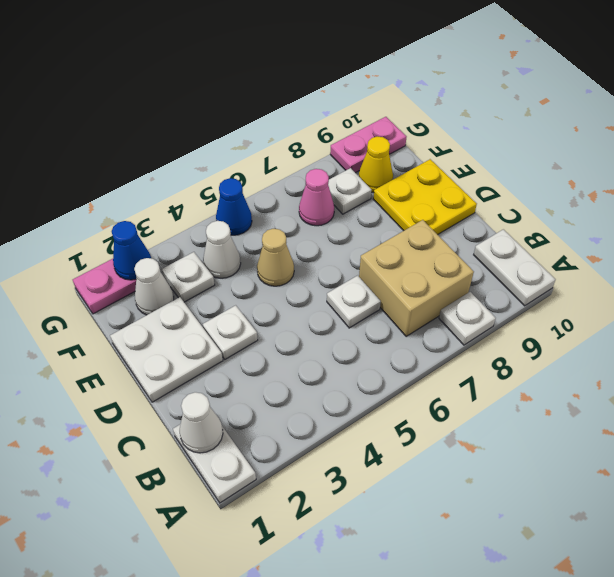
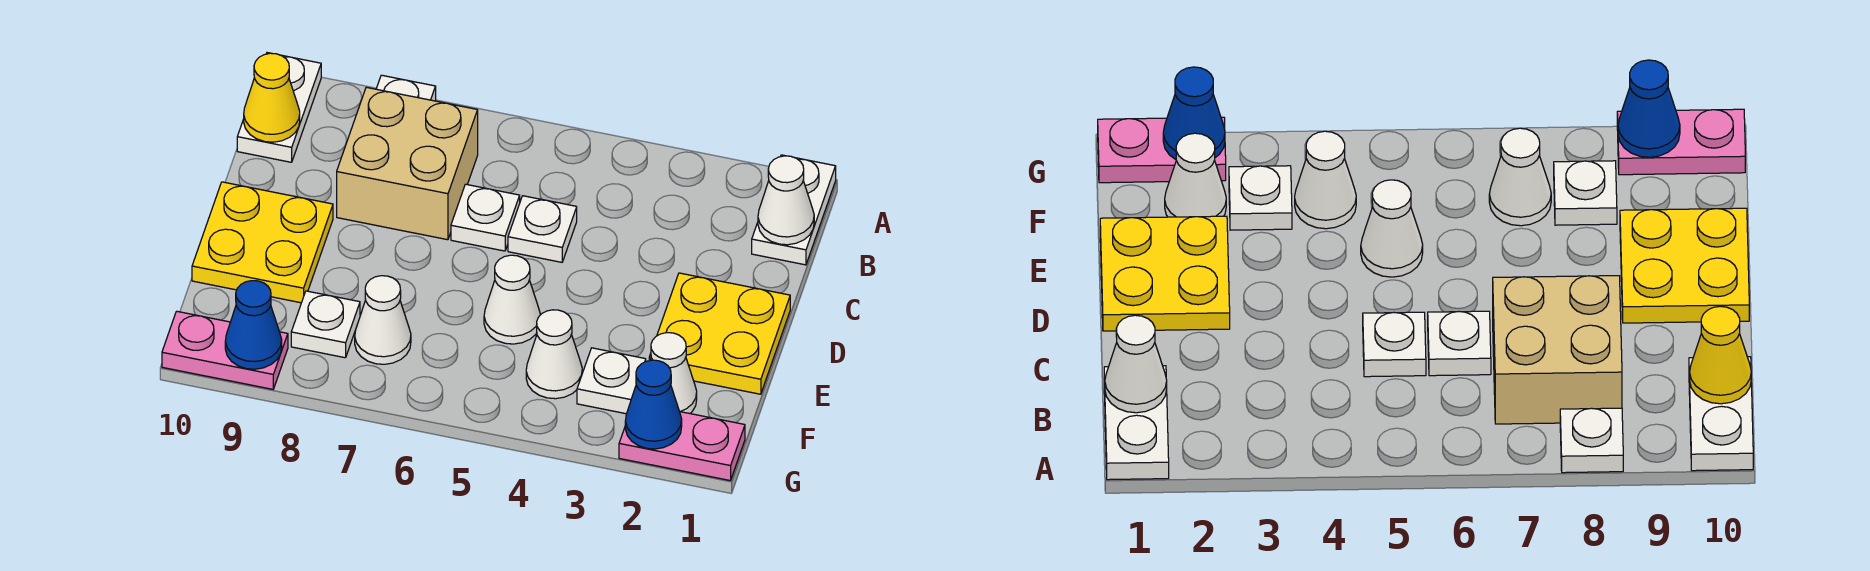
white plate D1:E2 level 1 -> yellow plate D1:E2 level 1
white plate D3 level 1 -> white plate C5 level 1
tan cone E5 level 1 -> white cone E5 level 1
pink cone F7 level 1 -> white cone F7 level 1
yellow cone F9 level 1 -> yellow cone B10 level 2
blue cone G5 level 1 -> blue cone G9 level 2

